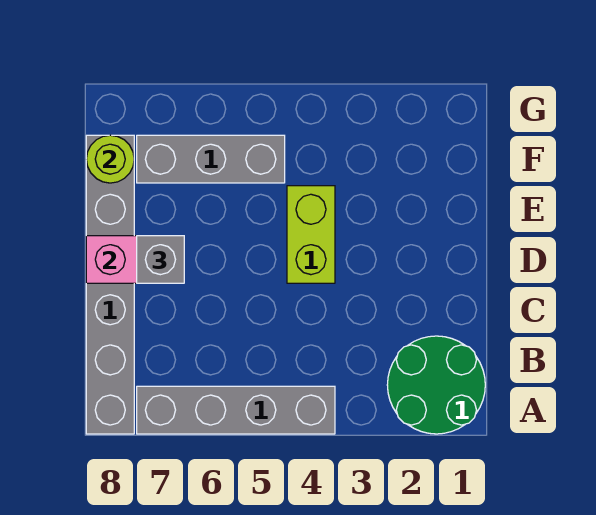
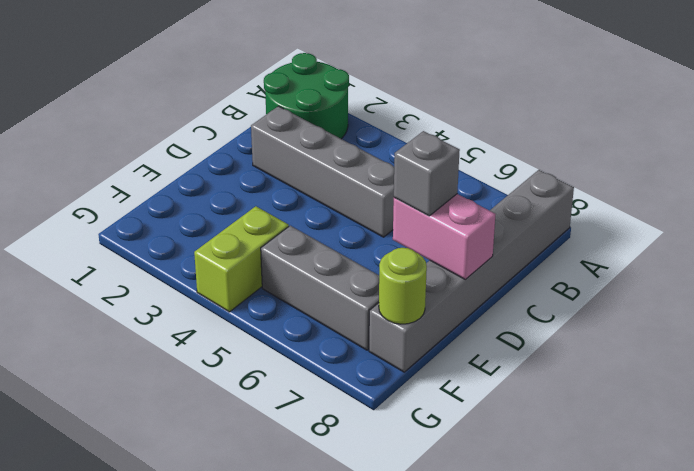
grey brick A4:A7 level 1 -> grey brick C2:C5 level 1
lime brick D4:E4 level 1 -> lime brick F4:G4 level 1

